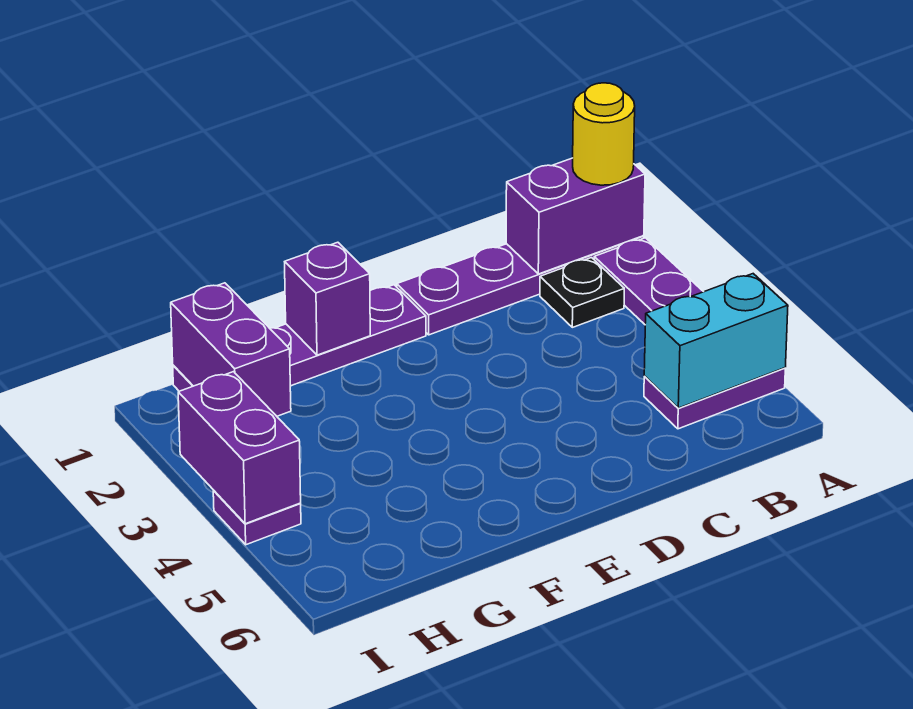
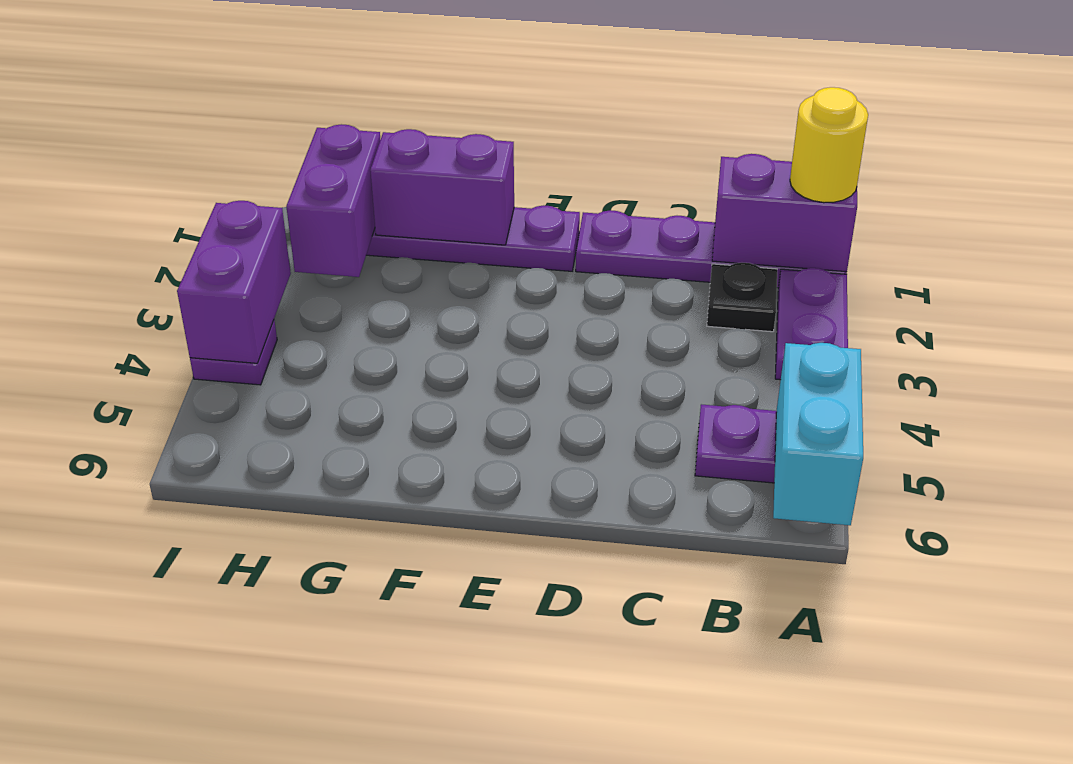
cyan brick A5:B5 level 2 -> cyan brick A5:A6 level 2
purple brick F1 level 2 -> purple brick F1:G1 level 2

